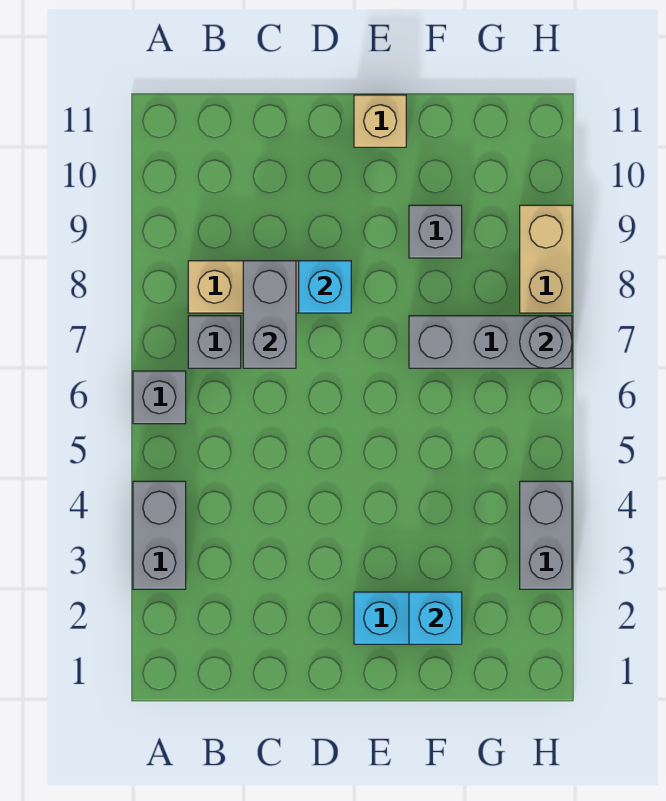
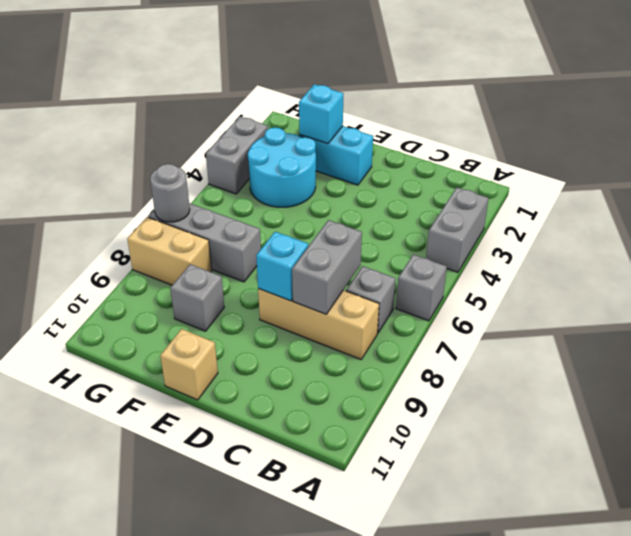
none -> cyan round brick F3:G4 level 1
tan brick H8:H9 level 1 -> tan brick G8:H8 level 1

